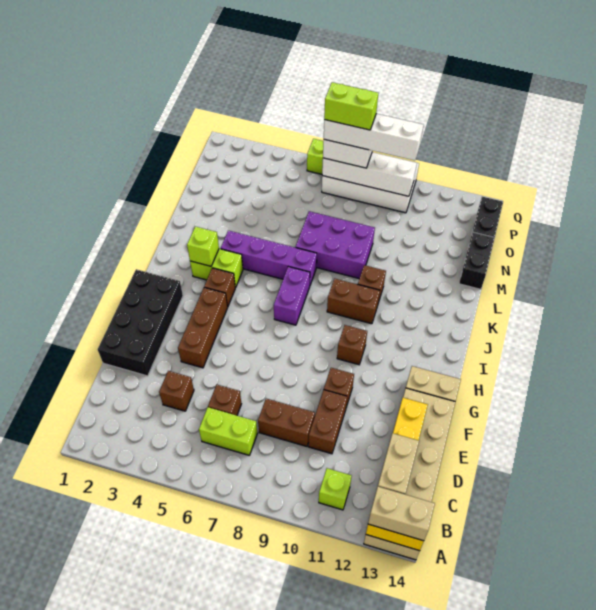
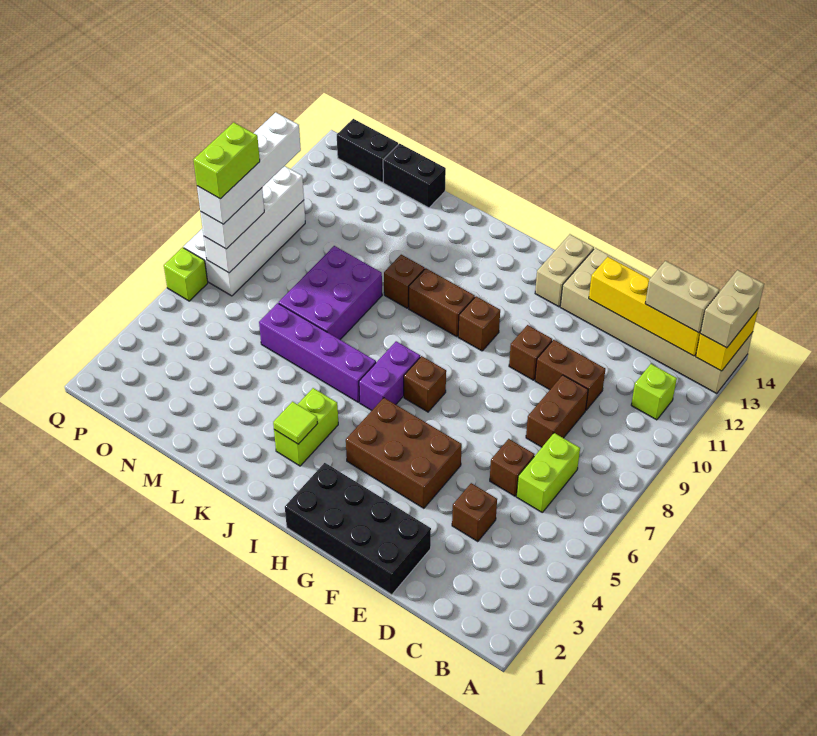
brown brick F4:H4 level 1 -> brown brick F4:H5 level 1
brown brick I4 level 1 -> brown brick H7 level 1
purple brick I7:J7 level 1 -> purple brick I6:I7 level 1
lime brick J3 level 2 -> lime tile J3 level 2
brown brick J9:J10 level 1 -> brown brick I10:J10 level 1
purple brick K4:K7 level 1 -> purple brick J6:M6 level 1

